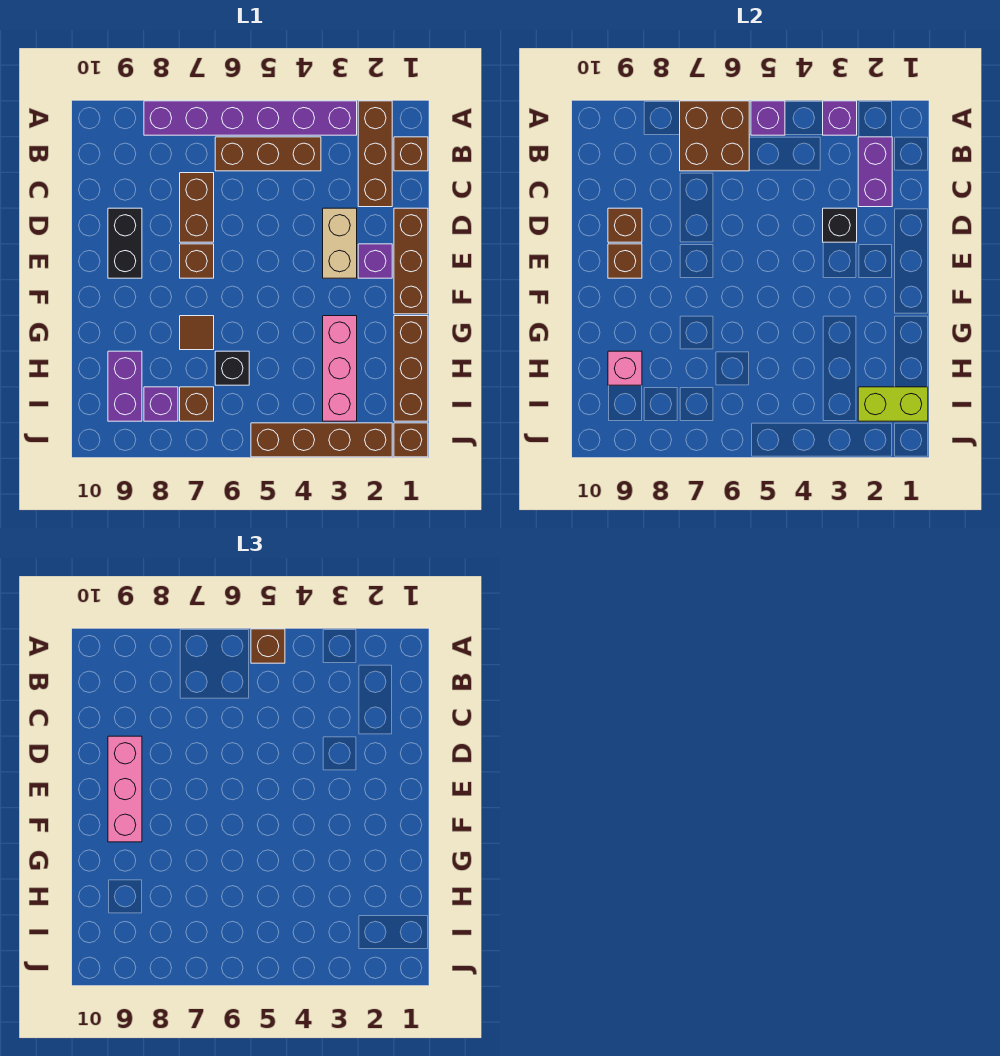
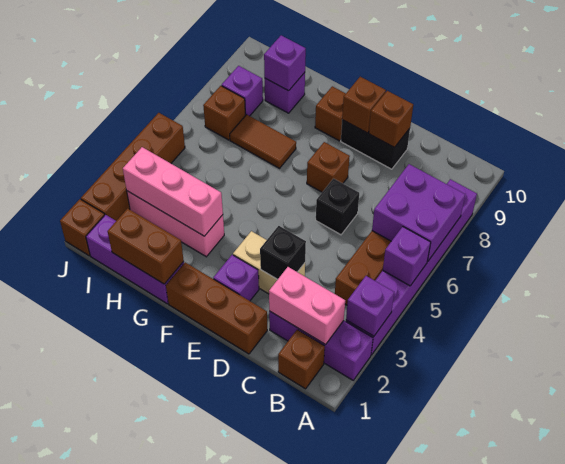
brown brick A2:C2 level 1 -> purple brick A2:C2 level 1
brown brick A5 level 3 -> brown brick F9 level 1
brown brick A6:B7 level 2 -> purple brick A6:B7 level 2
purple brick B2:C2 level 2 -> pink brick B2:C2 level 2
brown brick C7:D7 level 1 -> brown brick G1:H1 level 2
pink brick D9:F9 level 3 -> pink brick G3:I3 level 2
brown brick G1:I1 level 1 -> purple brick G1:I1 level 1
brown tile G7 level 1 -> brown tile G7:H7 level 1
black brick H6 level 1 -> black brick D6 level 1
purple brick H9:I9 level 1 -> purple brick H9 level 1
pink brick H9 level 2 -> purple brick H9 level 2
lime brick I1:I2 level 2 -> none

